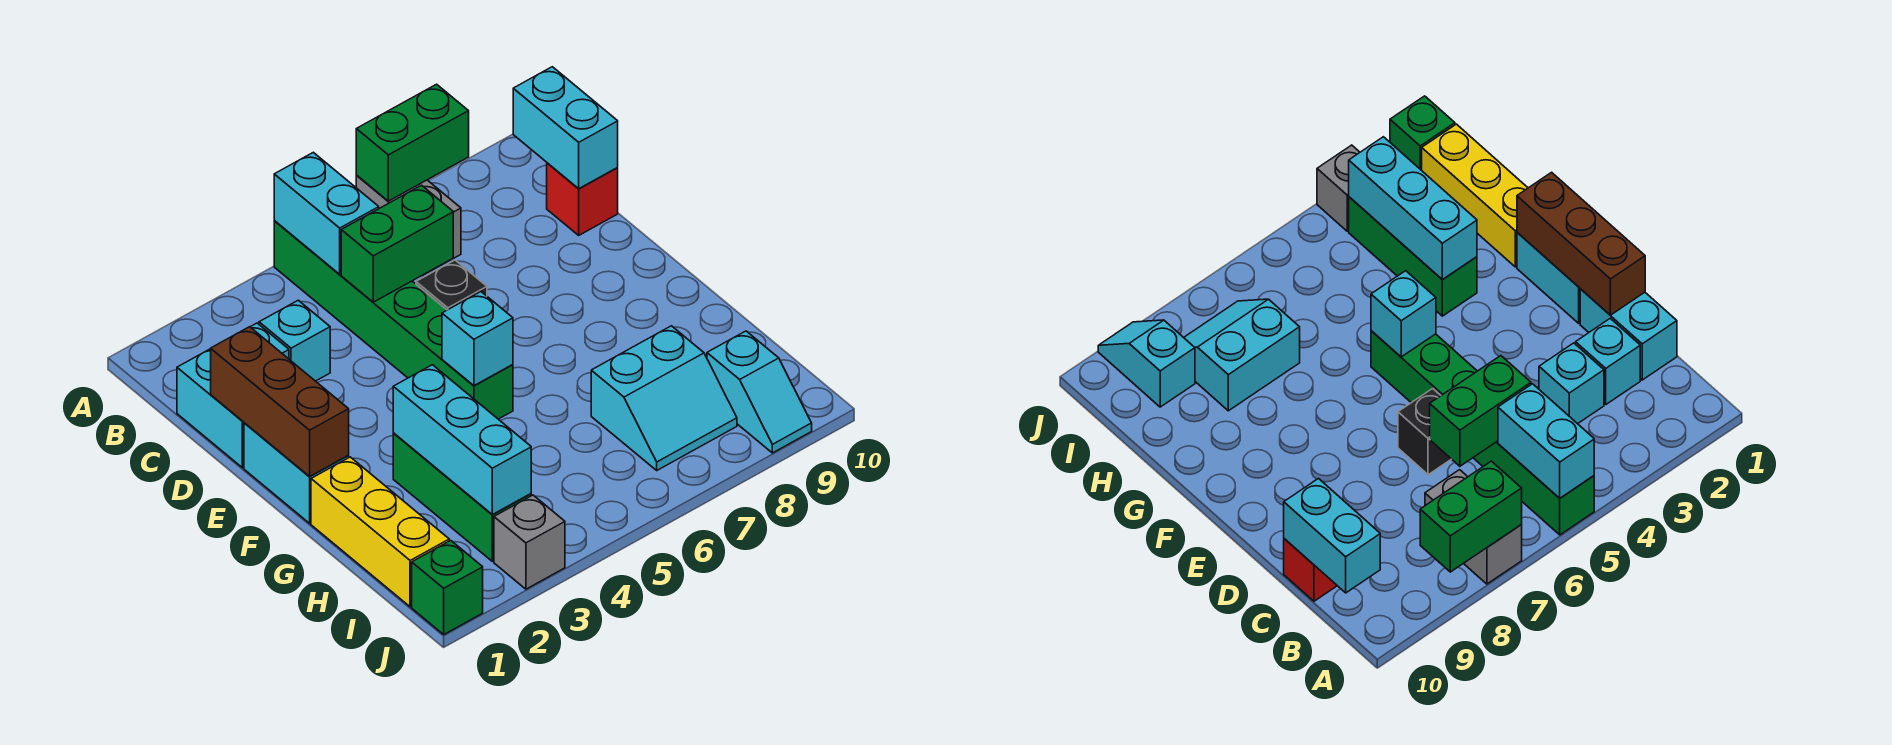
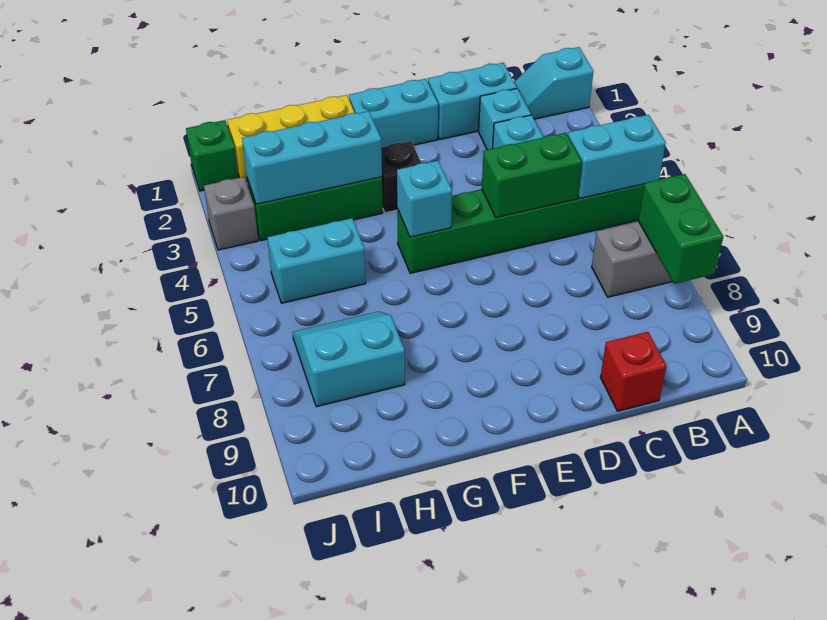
cyan brick B10:C10 level 2 -> cyan brick H5:I5 level 1
green brick C5:C6 level 2 -> green brick C5:D5 level 2
brown brick D1:F1 level 2 -> none
black brick D6 level 1 -> black brick F3 level 1
cyan slope H7:I8 level 1 top H -> cyan slope H7:I8 level 1 top 8
cyan slope I9:J9 level 1 top I -> cyan slope A1:B1 level 1 top A

